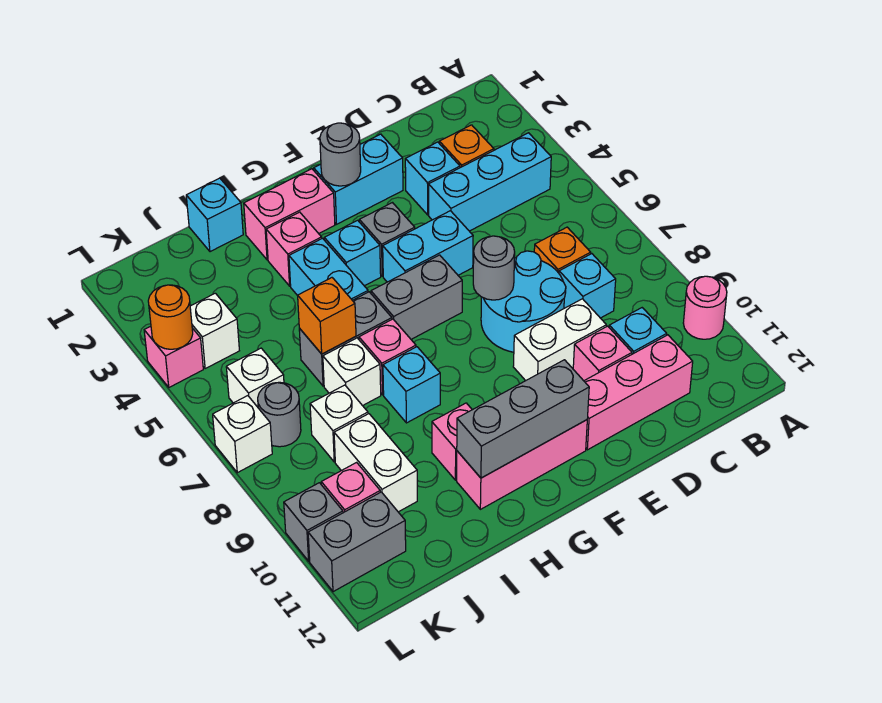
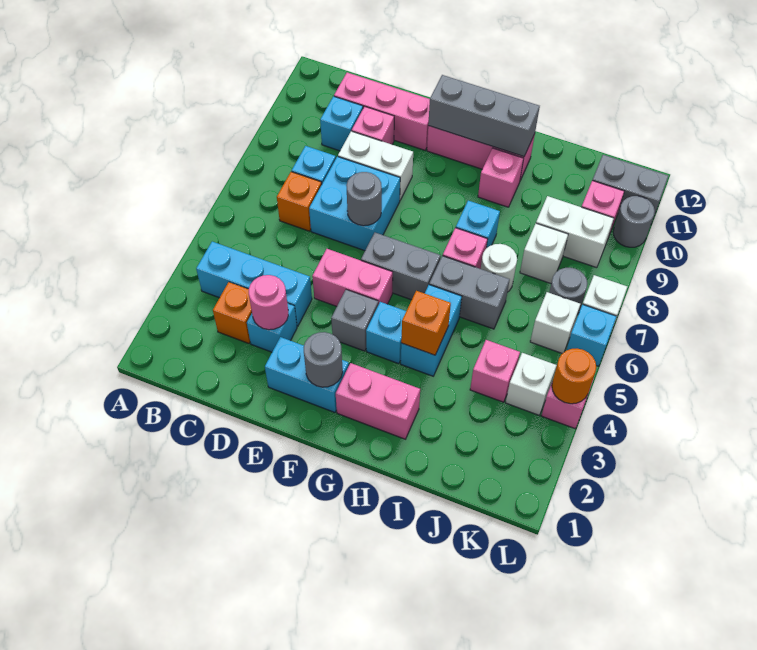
pink round brick A10 level 1 -> pink round brick D3 level 2
cyan round brick D7:E8 level 1 -> cyan brick D7:E8 level 1
cyan brick E5:F5 level 1 -> pink brick E5:F5 level 1
pink brick H3 level 1 -> pink brick J4 level 1
cyan brick I1 level 1 -> cyan brick L6 level 1
orange brick I6 level 2 -> orange brick H4 level 2
white brick I7 level 1 -> white round brick I7 level 1
white brick J9:J10 level 1 -> white brick J9:K9 level 1
grey brick L10 level 1 -> grey round brick L10 level 1

